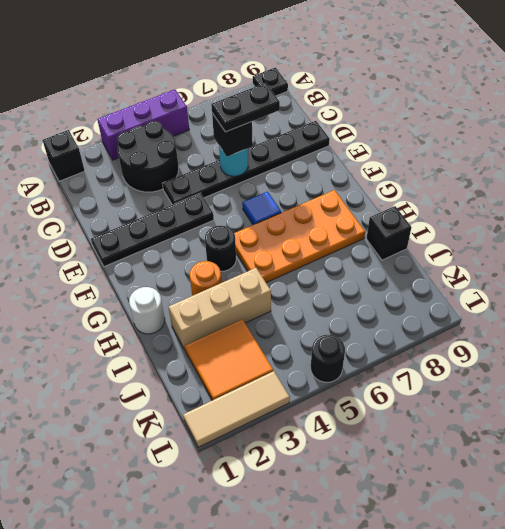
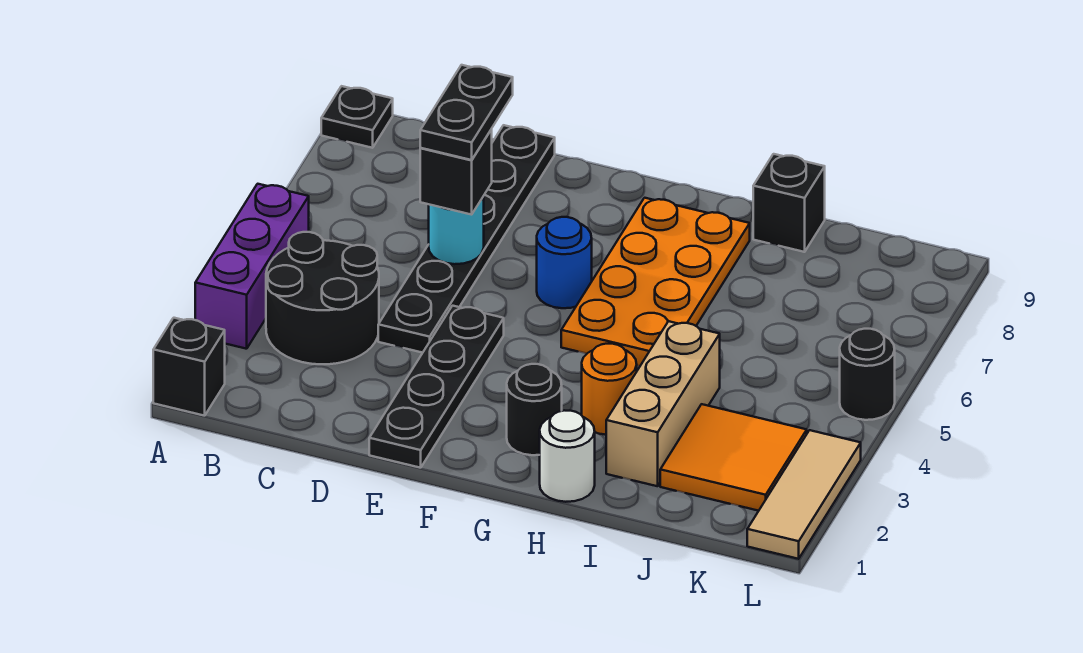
blue tile F6 level 1 -> blue round brick F6 level 1
black round brick G4 level 1 -> black round brick G2 level 1

